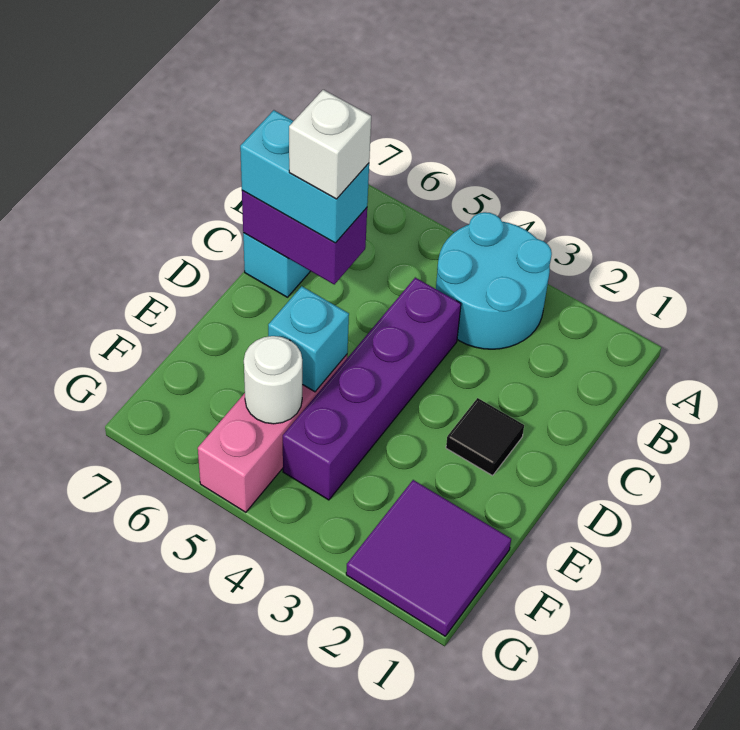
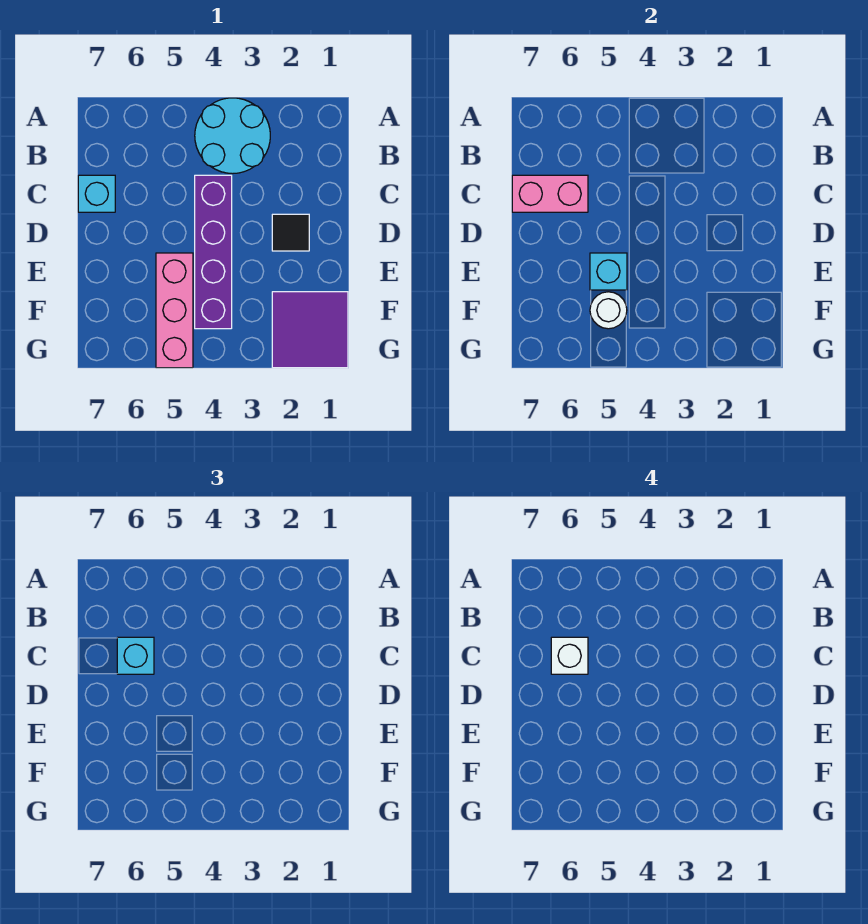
purple brick C6:C7 level 2 -> pink brick C6:C7 level 2
cyan brick C6:C7 level 3 -> cyan brick C6 level 3

